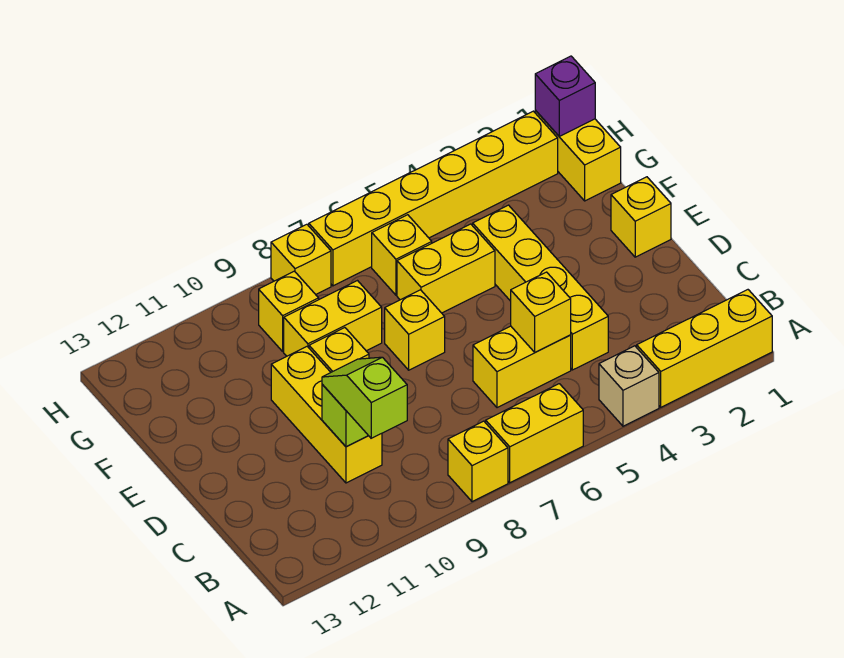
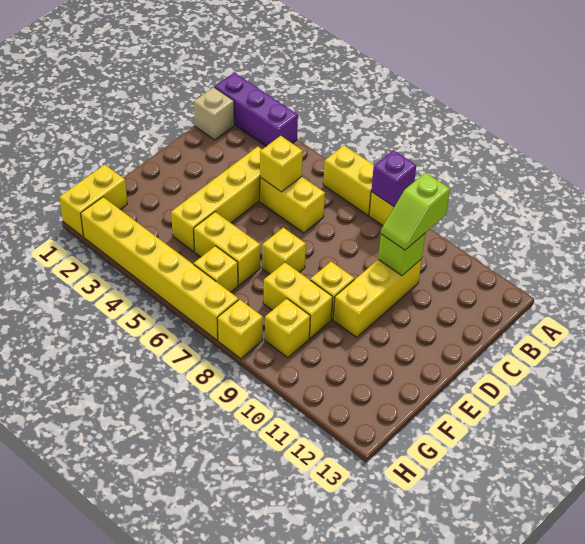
yellow brick A1:A3 level 1 -> purple brick A1:A3 level 1
tan brick A4 level 1 -> tan brick B1 level 1
yellow brick E1 level 1 -> none
purple brick H1 level 2 -> purple brick A8 level 2

